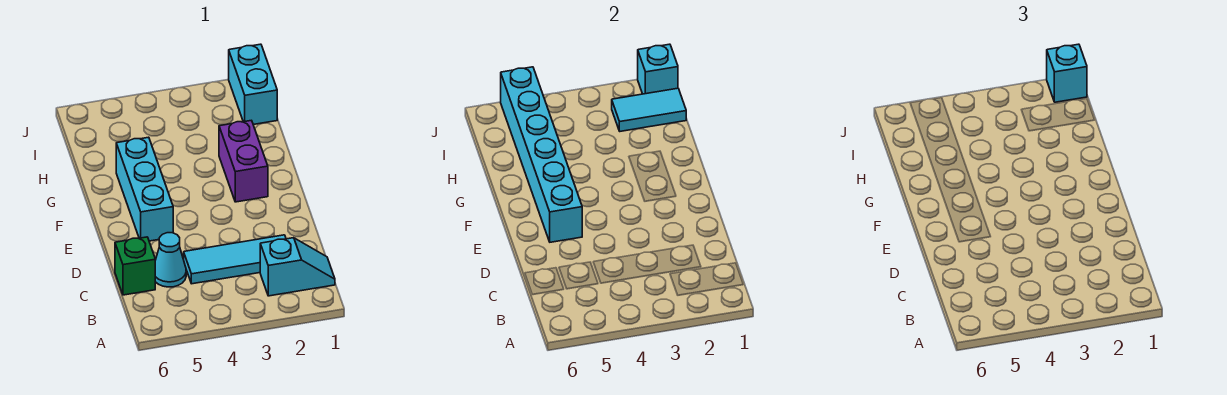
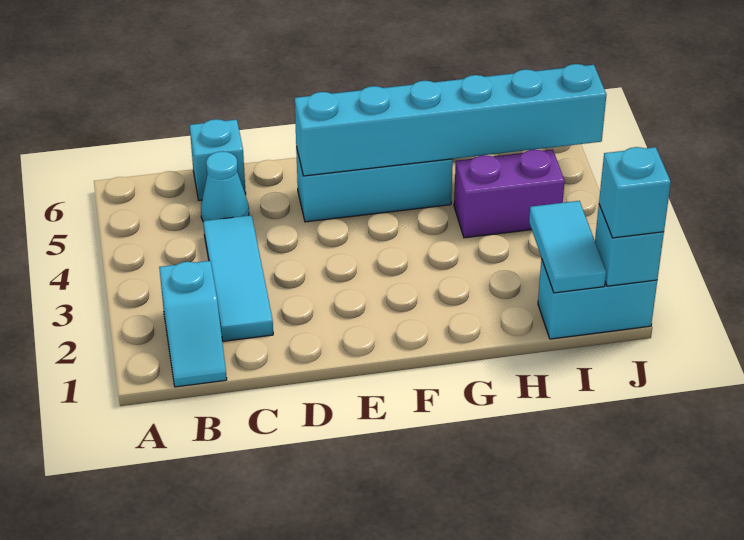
green brick C6 level 1 -> cyan brick C6 level 1
purple brick F2:G2 level 1 -> purple brick H4:I4 level 1

